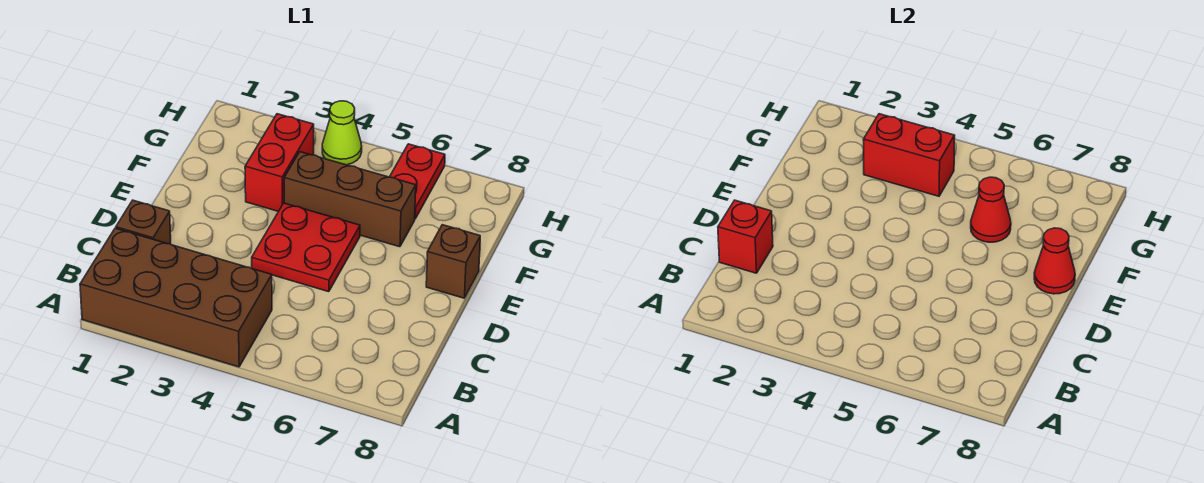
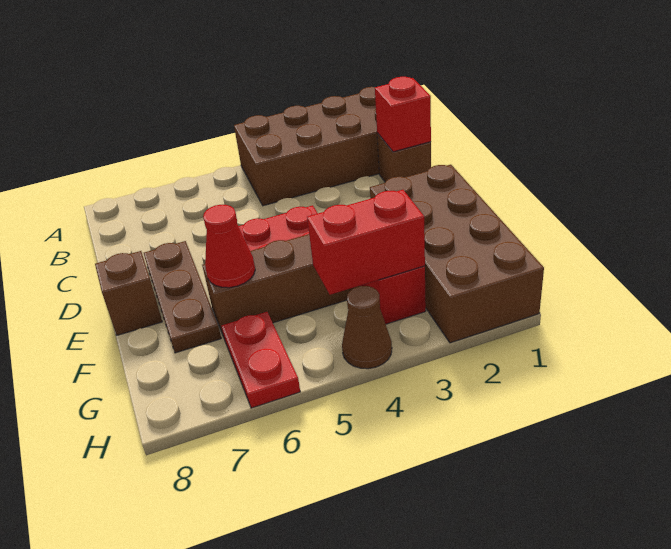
none -> brown plate D7:F7 level 1
none -> brown brick E1:H2 level 1
red cone E8 level 2 -> none
lime cone H4 level 1 -> brown cone H4 level 1

